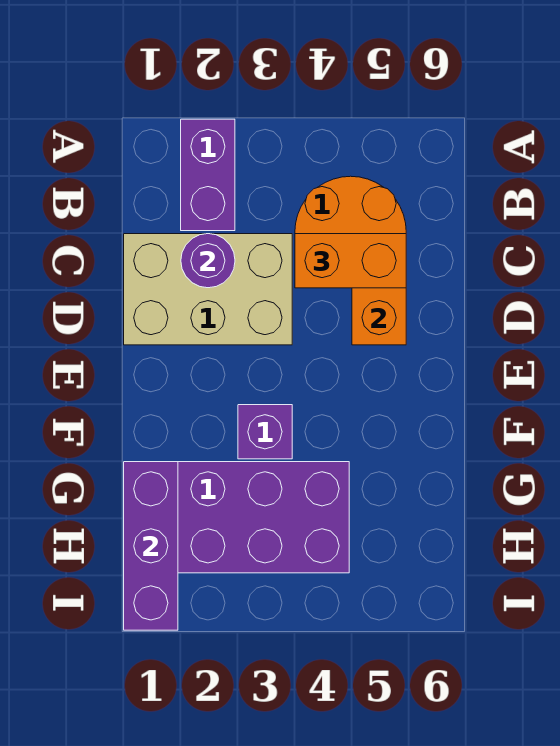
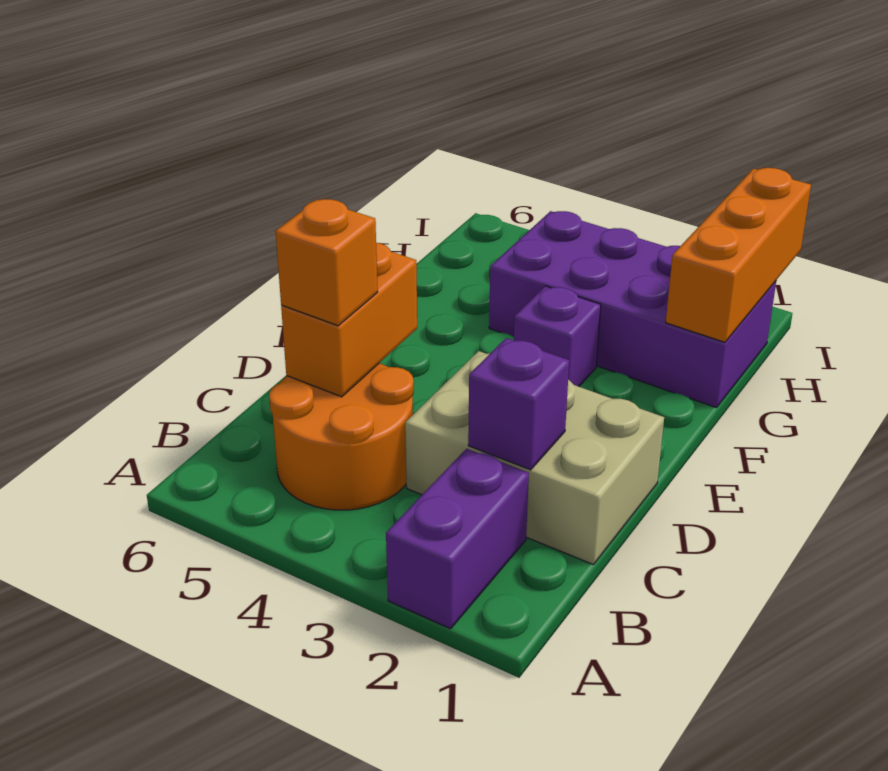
purple round brick C2 level 2 -> purple brick C2 level 2
orange brick C4:C5 level 3 -> orange brick C5 level 3
purple brick G1:I1 level 2 -> orange brick G1:I1 level 2

